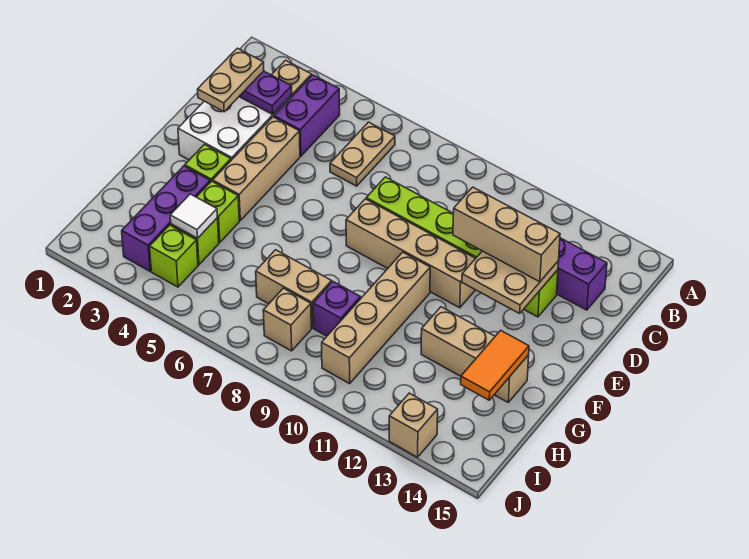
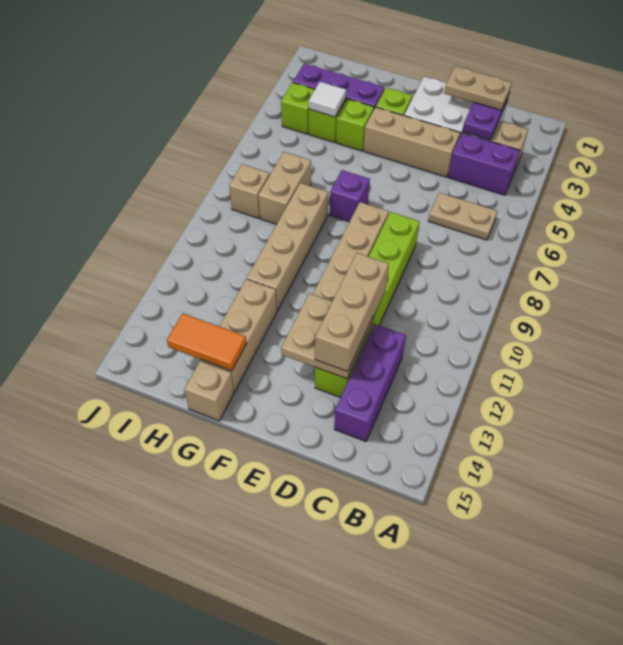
tan brick F10:I10 level 1 -> tan brick G8:G11 level 1
purple brick H9 level 1 -> purple brick F7 level 1
tan brick J13 level 1 -> tan brick G15 level 1

